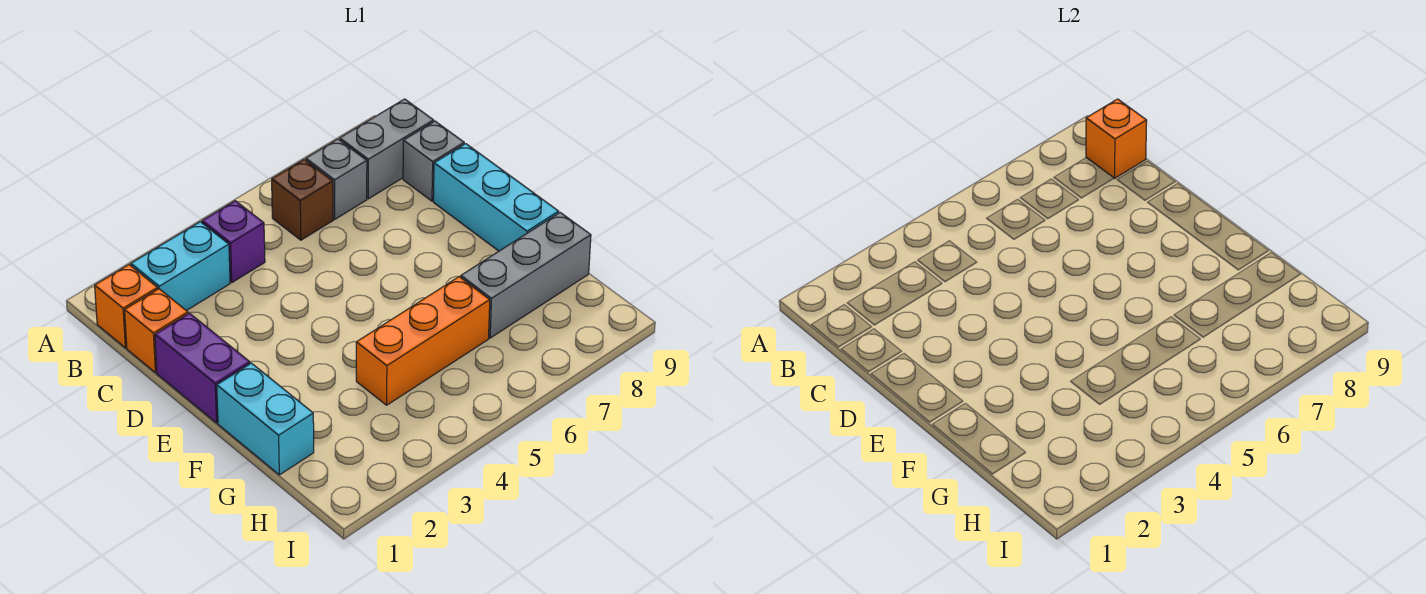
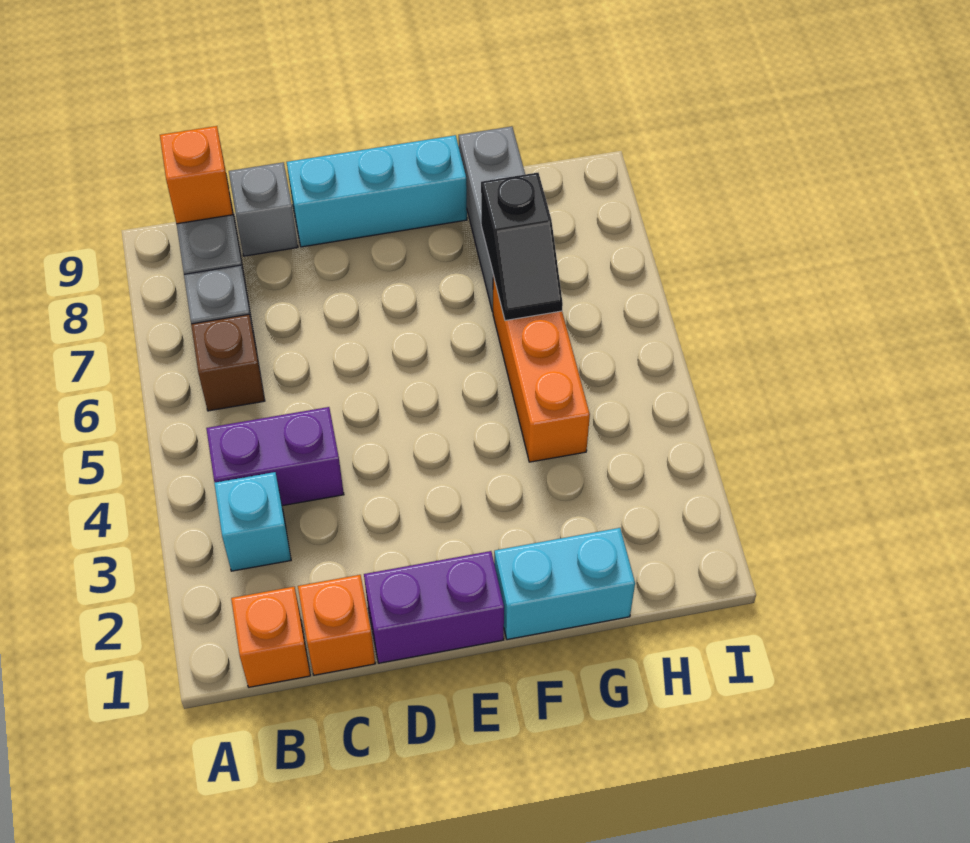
cyan brick B2:B3 level 1 -> cyan brick B3 level 1
purple brick B4 level 1 -> purple brick B4:C4 level 1
none -> black slope G6:G7 level 2 top 7

